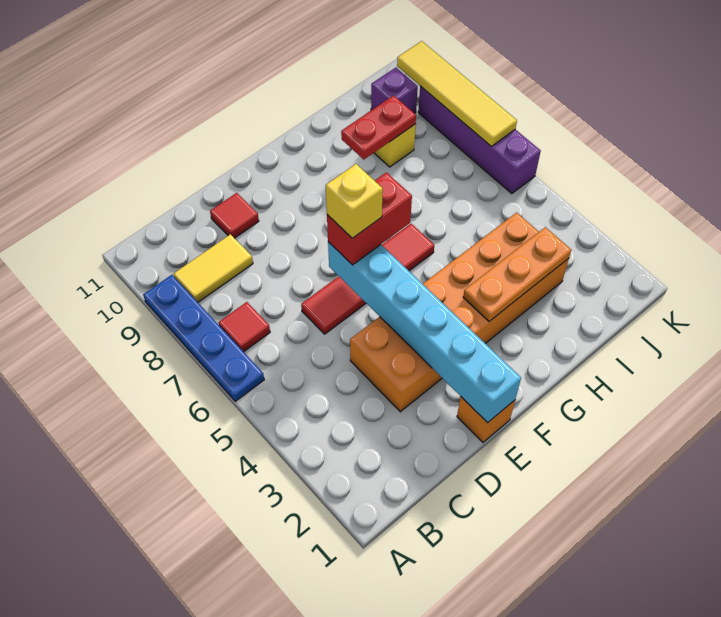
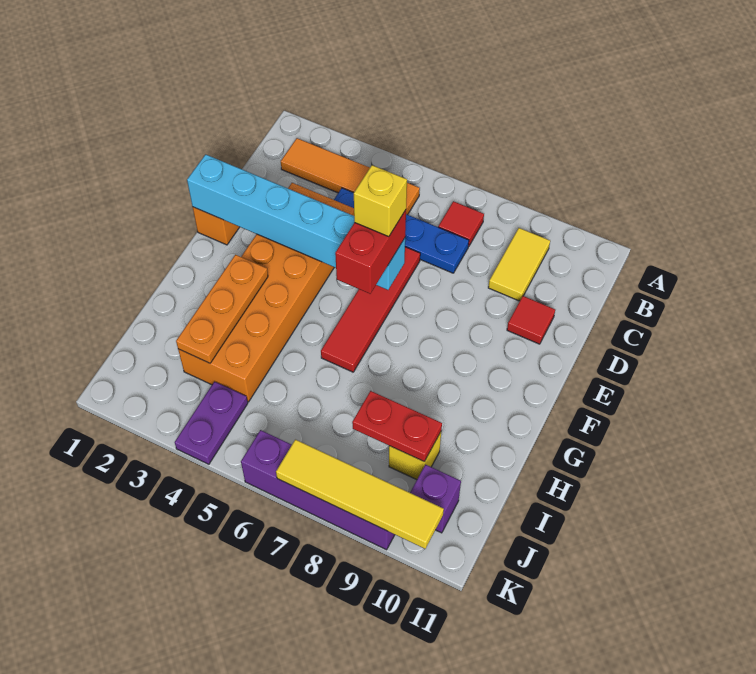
blue plate A6:A9 level 1 -> blue plate C4:C7 level 1
none -> orange tile B2:B5 level 1
red plate H9:I9 level 2 -> red plate I8:I9 level 2
none -> purple plate J4:K4 level 1

